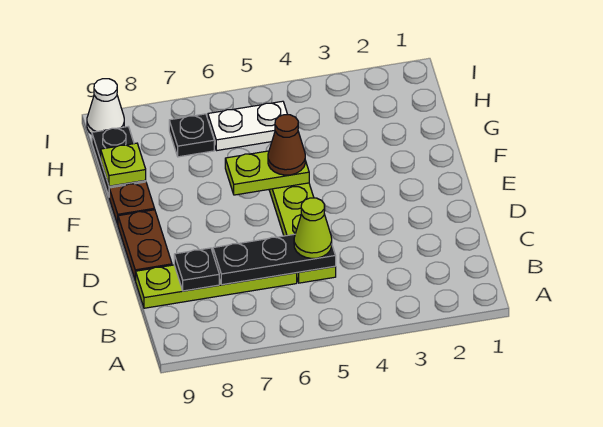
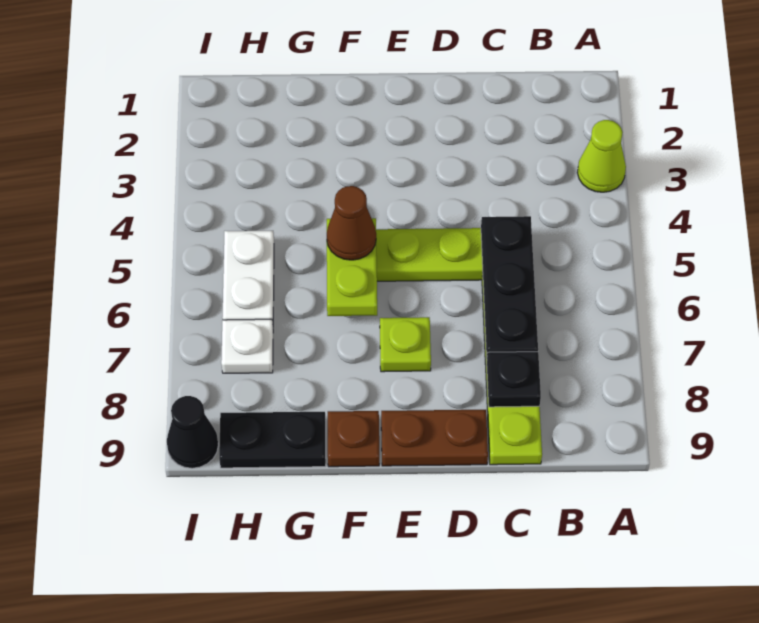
lime cone C5 level 3 -> lime cone A3 level 1
lime plate G9 level 2 -> lime plate E7 level 1
black plate H7 level 1 -> white plate H7 level 1
white cone I9 level 1 -> black cone I9 level 1

